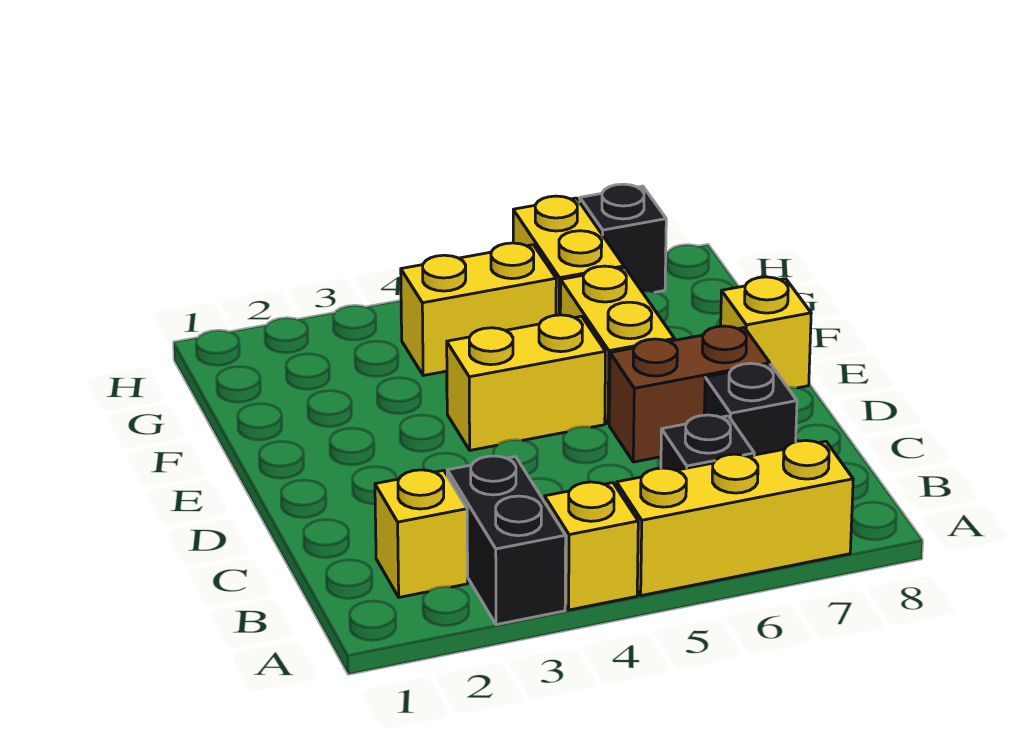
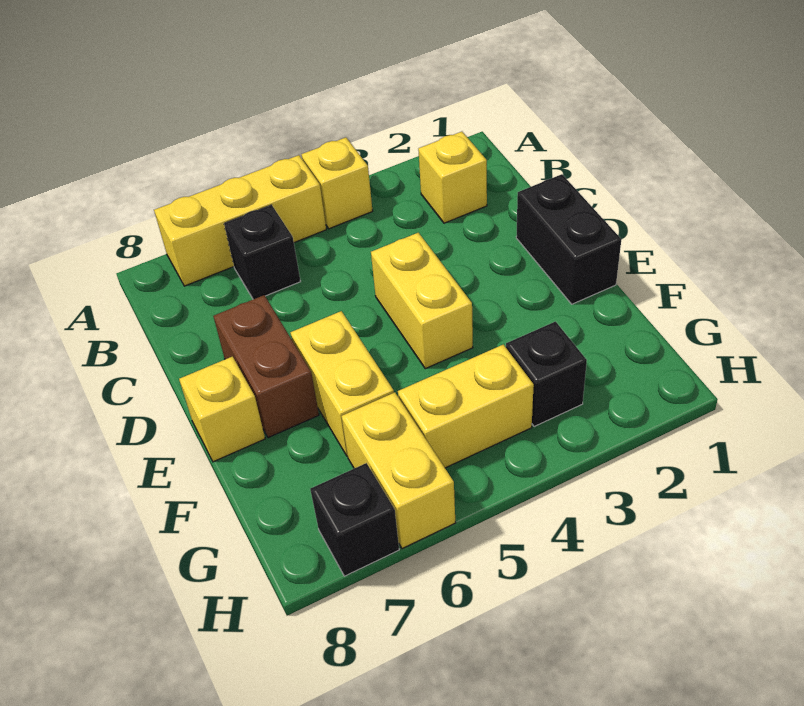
black brick A3:B3 level 1 -> black brick D1:E1 level 1
black brick C7 level 1 -> black brick G3 level 1
brown brick D6:D7 level 1 -> brown brick D7:E7 level 1
yellow brick E4:E5 level 1 -> yellow brick D4:E4 level 1

